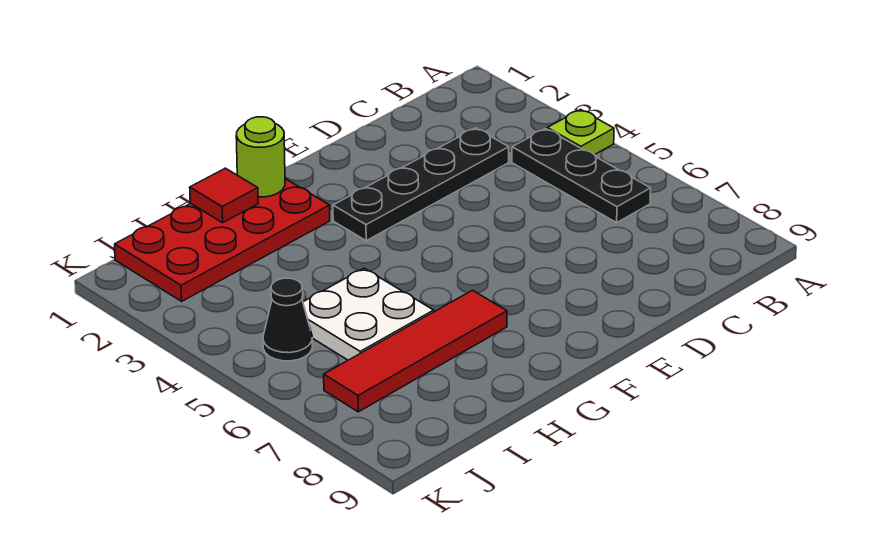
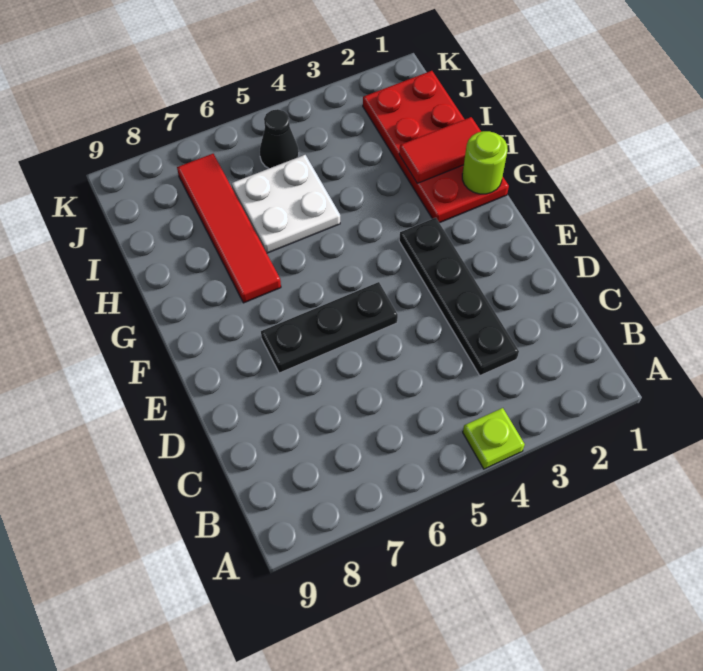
black plate B4:B6 level 1 -> black plate E5:E7 level 1
red tile H1 level 2 -> red tile H1:H2 level 2

